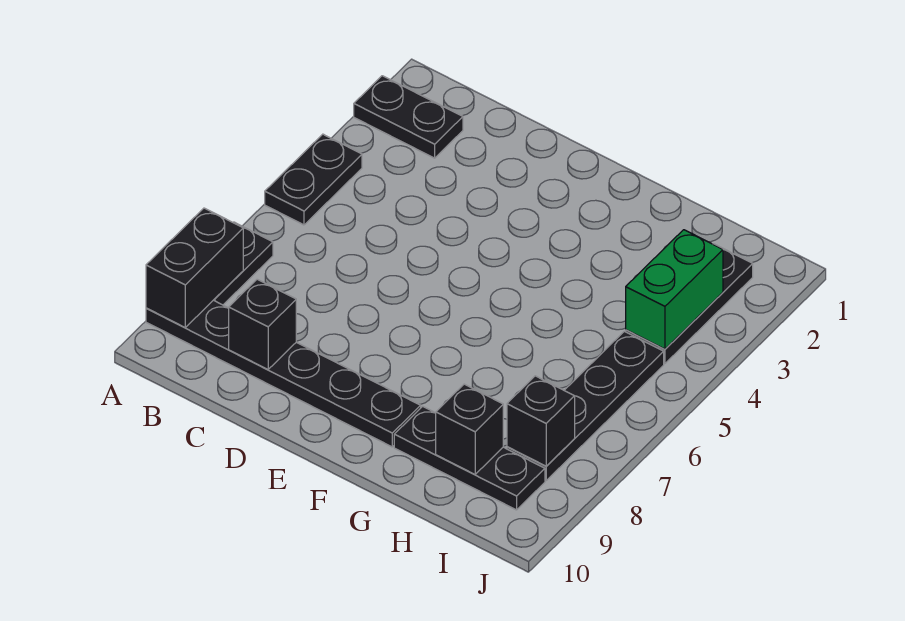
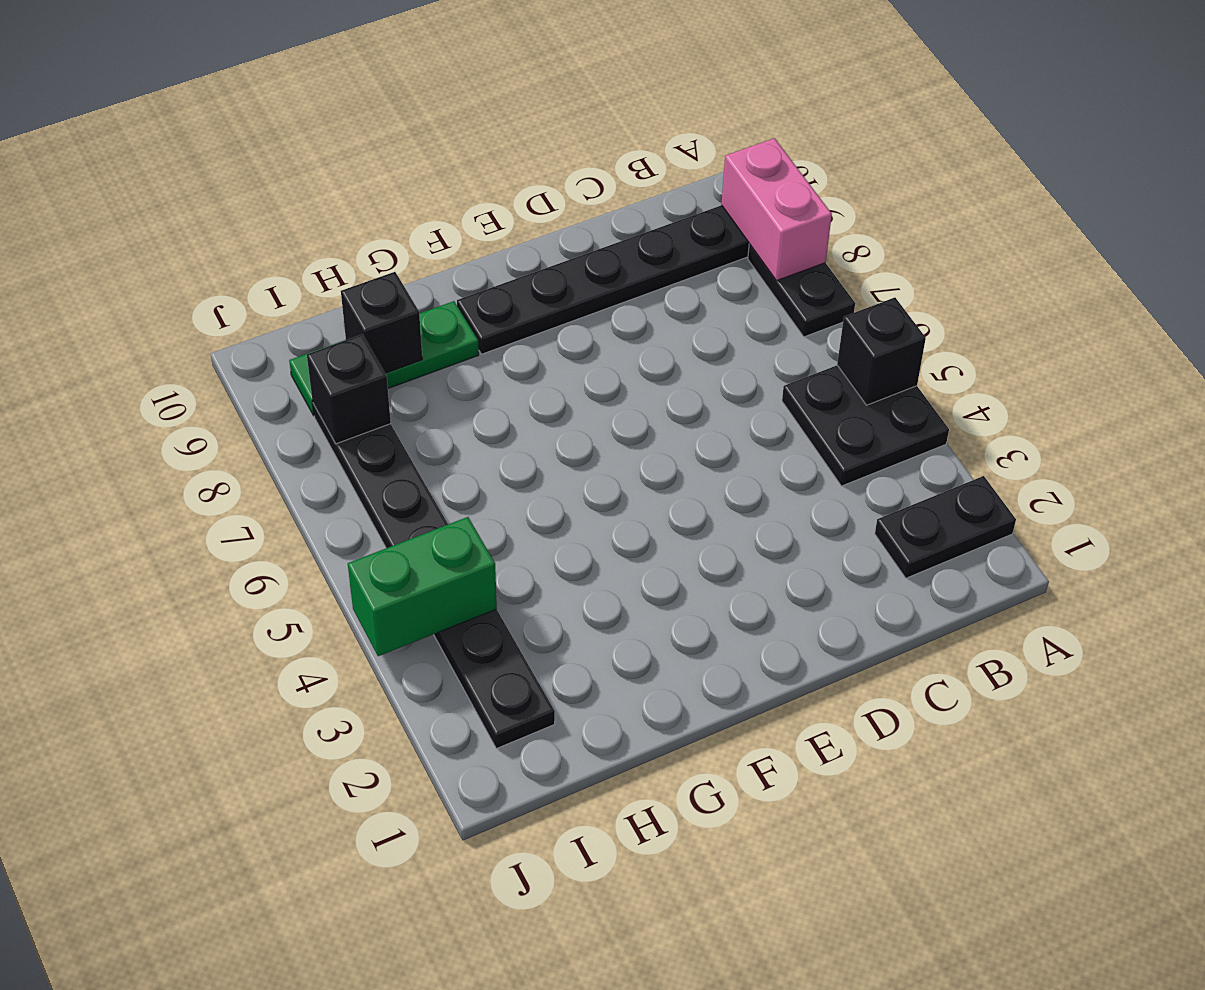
black plate A4:A5 level 1 -> black plate A4:B5 level 1
black brick A8:A9 level 2 -> pink brick A8:A9 level 2
black brick C9 level 2 -> black brick A5 level 2
black plate G9:I9 level 1 -> green plate G9:I9 level 1
green brick I3:I4 level 2 -> green brick I4:J4 level 2

